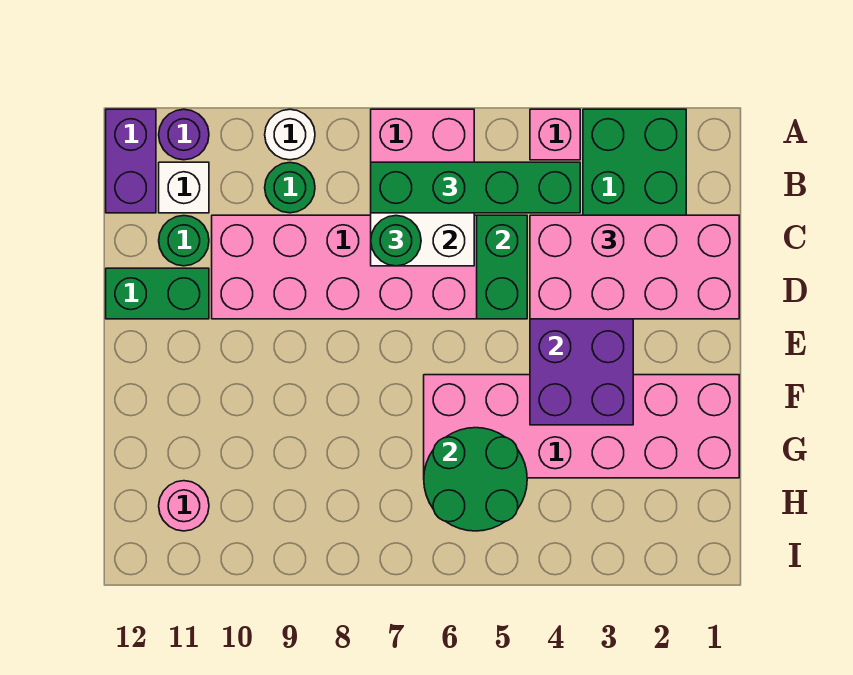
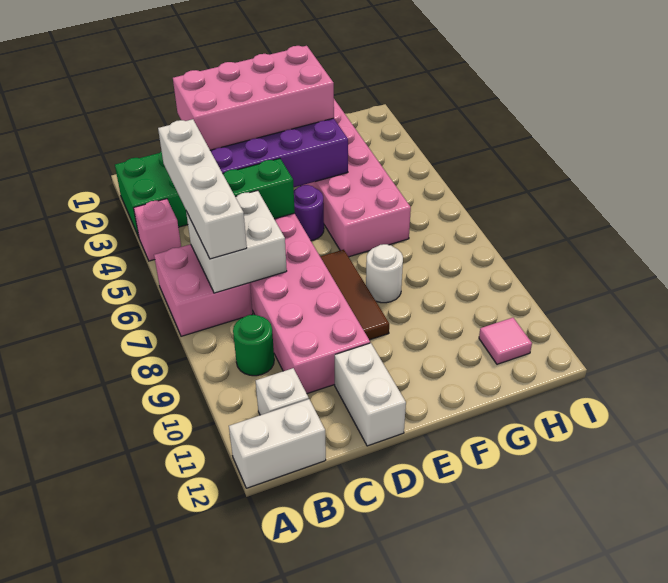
white round brick A9 level 1 -> white round brick F8 level 1
purple round brick A11 level 1 -> purple round brick E5 level 1
purple brick A12:B12 level 1 -> white brick A12:B12 level 1
green brick B4:B7 level 3 -> white brick B4:B7 level 3
pink brick C1:D4 level 3 -> pink brick C2:F3 level 3
green round brick C7 level 3 -> none
green round brick C11 level 1 -> none
green brick D11:D12 level 1 -> white brick D11:D12 level 1
none -> brown tile E7:E9 level 1
green round brick G5:H6 level 2 -> none
pink round brick H11 level 1 -> pink tile H11 level 1

